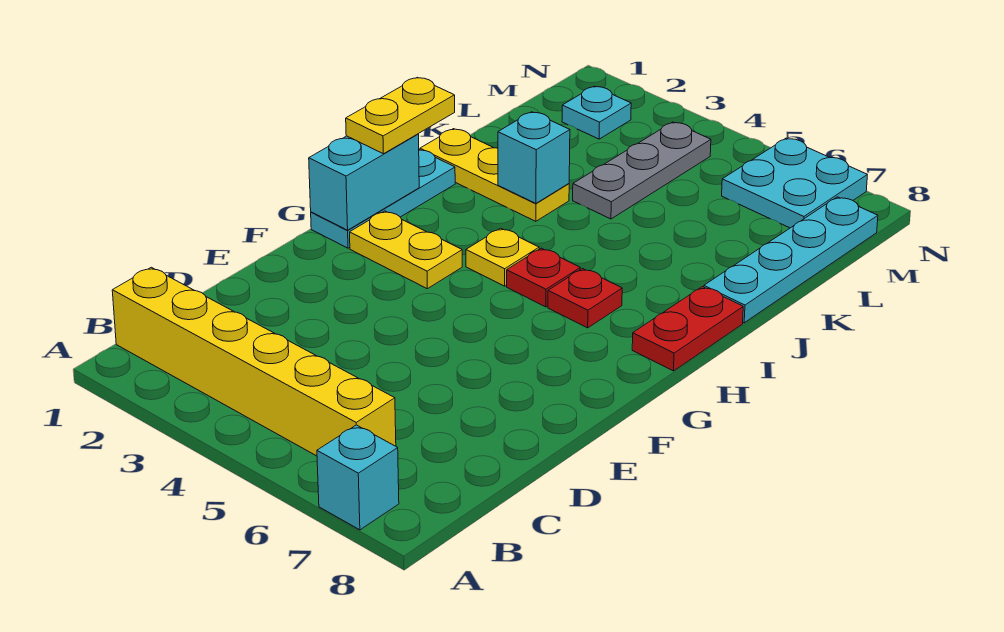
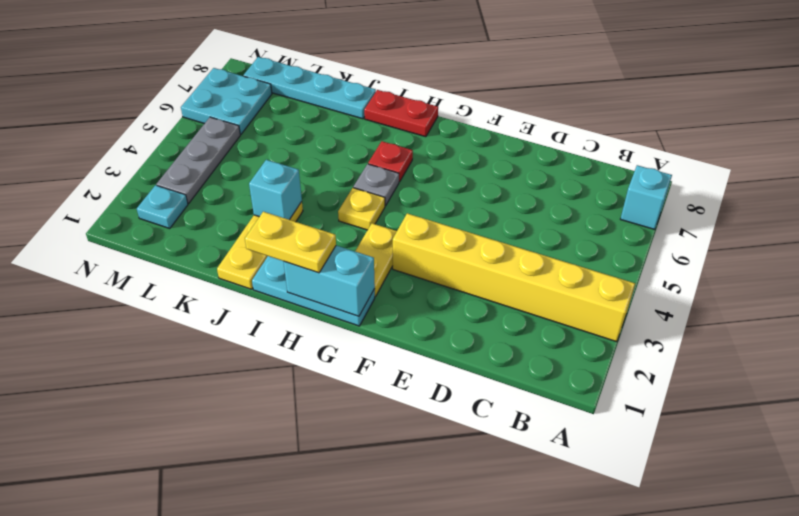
yellow brick B1:B6 level 1 -> yellow brick A3:F3 level 1
red plate H5 level 1 -> grey plate H5 level 1
grey plate K4:M4 level 1 -> grey plate M3:M5 level 1

